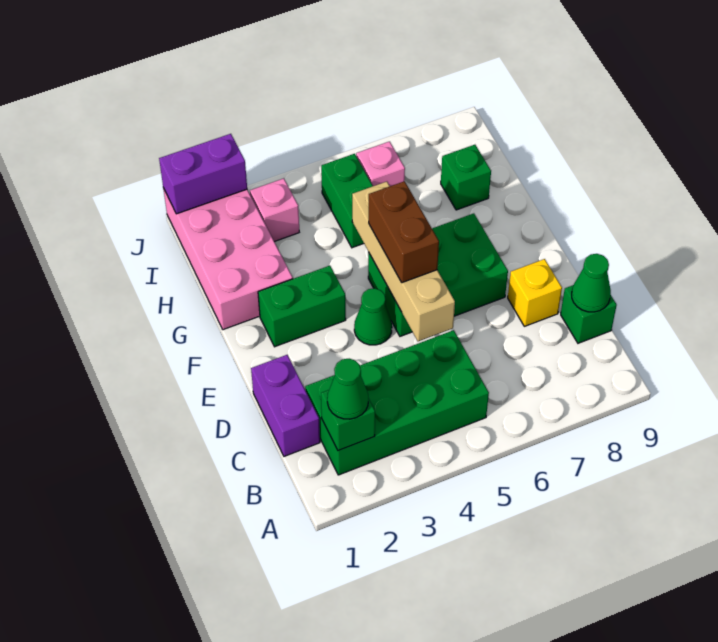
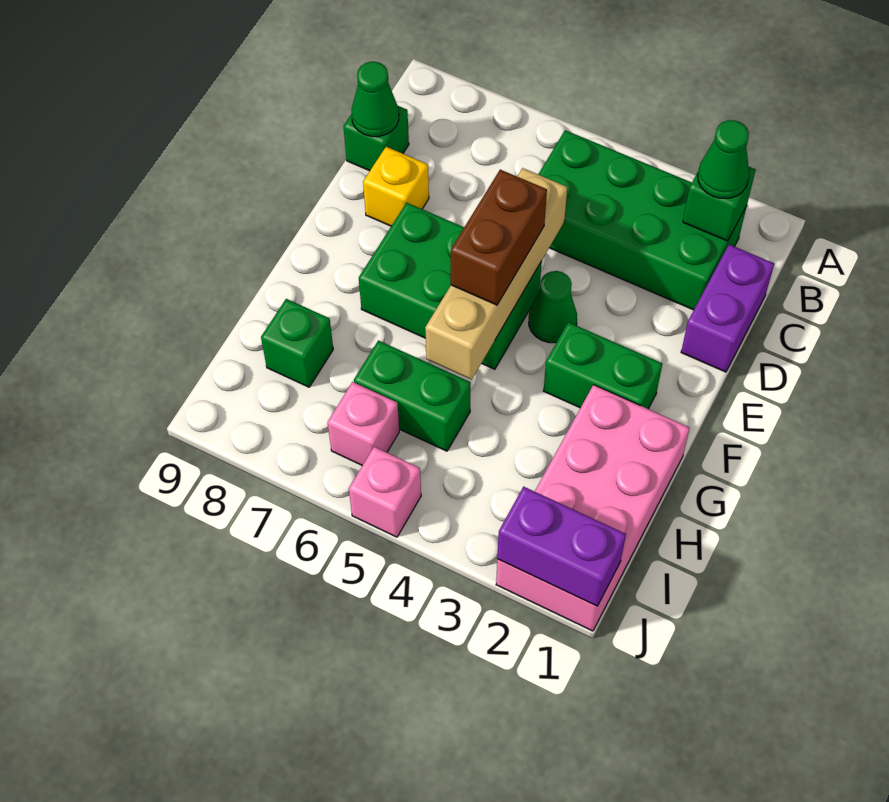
green brick H5:I5 level 1 -> green brick H5:H6 level 1
pink brick I3 level 1 -> pink brick J5 level 1

